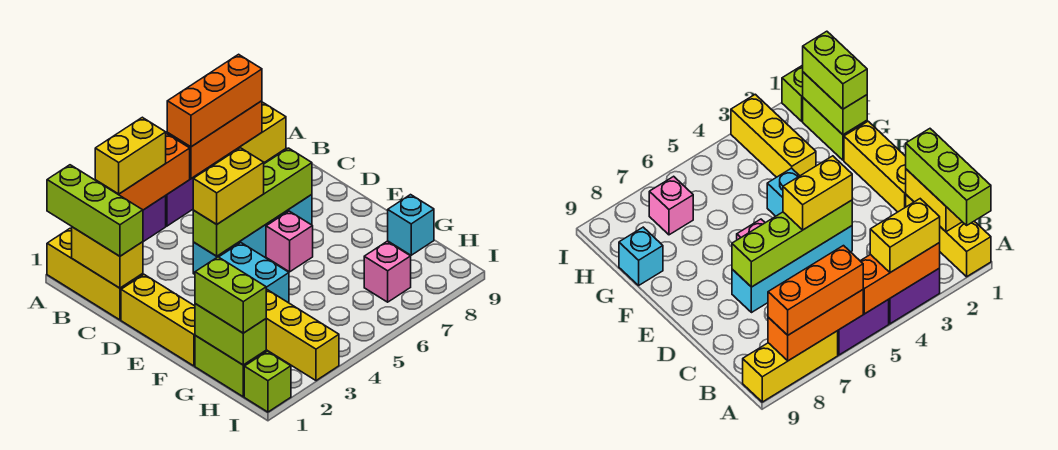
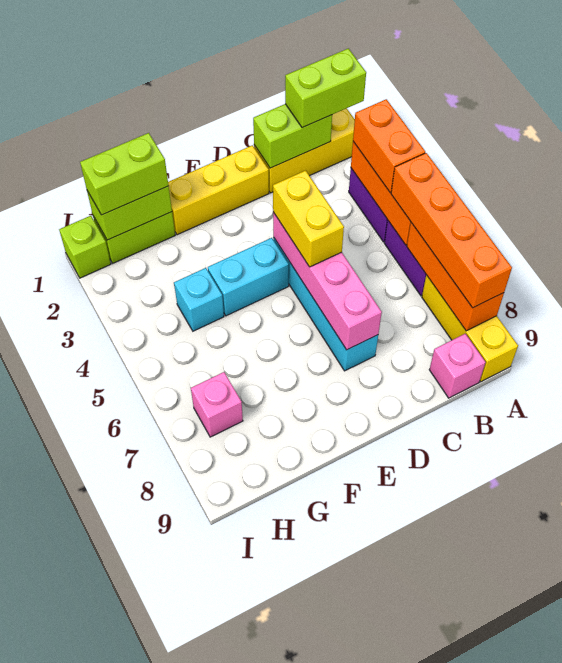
lime brick A1:C1 level 3 -> lime brick A1:B1 level 3
yellow brick A3:A4 level 3 -> orange brick A3:A4 level 3
orange brick A6:A8 level 3 -> orange brick A5:A8 level 3
yellow brick B1:C1 level 2 -> lime brick B1:C1 level 2
lime brick D4:D7 level 2 -> pink brick D4:D7 level 2
pink brick E6 level 1 -> pink brick B9 level 1
yellow brick G3:I3 level 1 -> none
cyan brick G9 level 1 -> cyan brick G4 level 1

